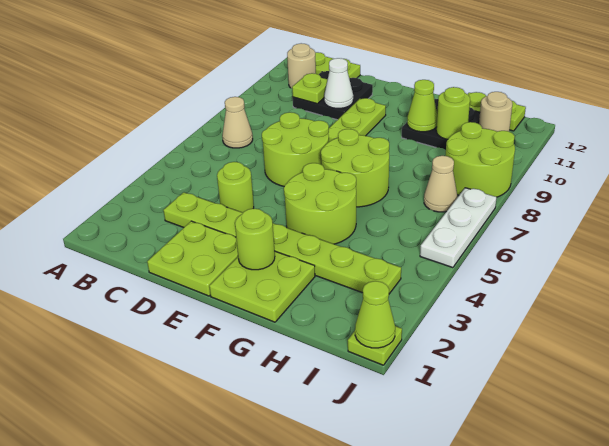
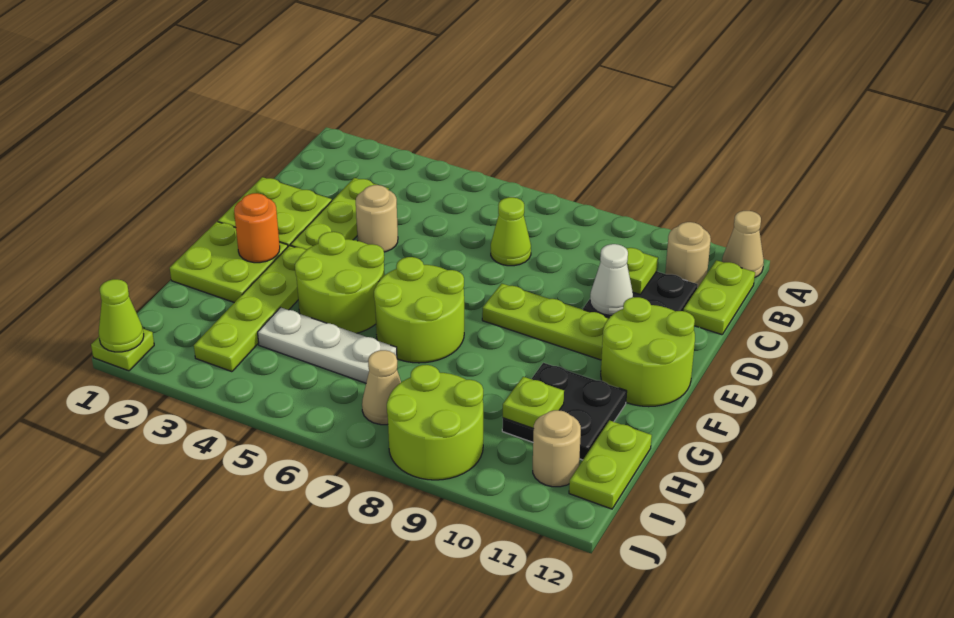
tan cone B7 level 1 -> tan cone A12 level 1
lime round brick D4 level 1 -> tan round brick D4 level 1
lime round brick D6:E7 level 1 -> lime round brick E11:F12 level 1
lime round brick F2 level 2 -> orange round brick F2 level 2
lime cone G10 level 2 -> lime cone C7 level 1
lime round brick H10 level 2 -> lime plate H10 level 2
white plate J5:J7 level 1 -> white plate H4:H6 level 1

